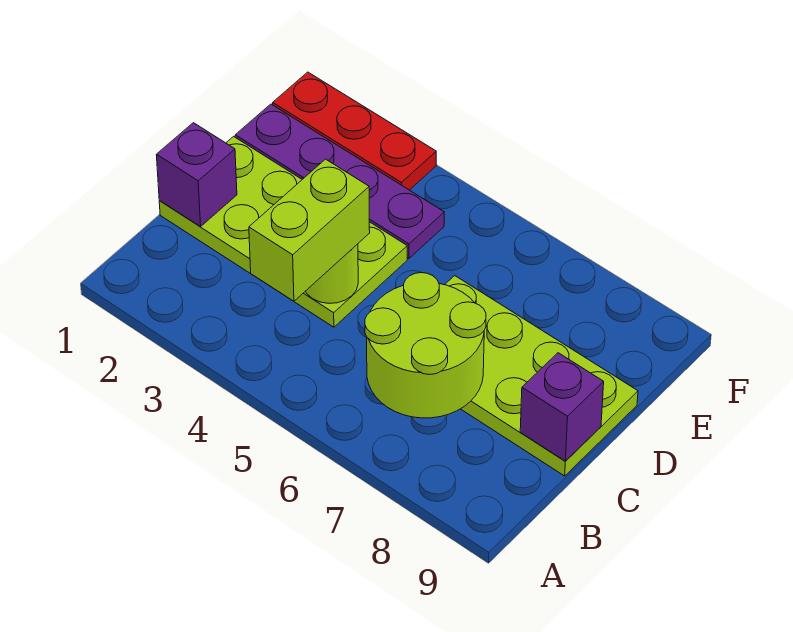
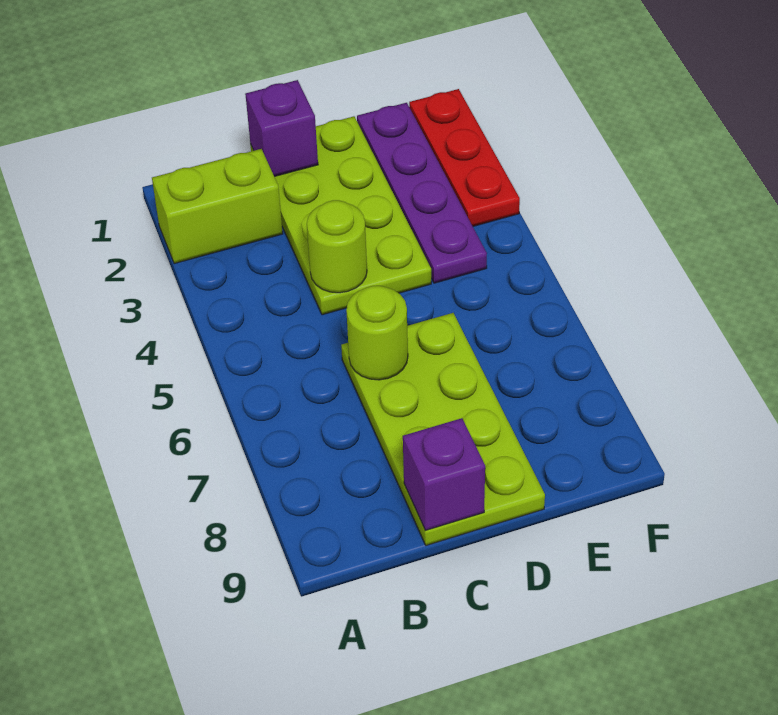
lime brick B4:C4 level 3 -> lime brick A2:B2 level 1
lime round brick B6:C7 level 2 -> lime round brick C6 level 2

